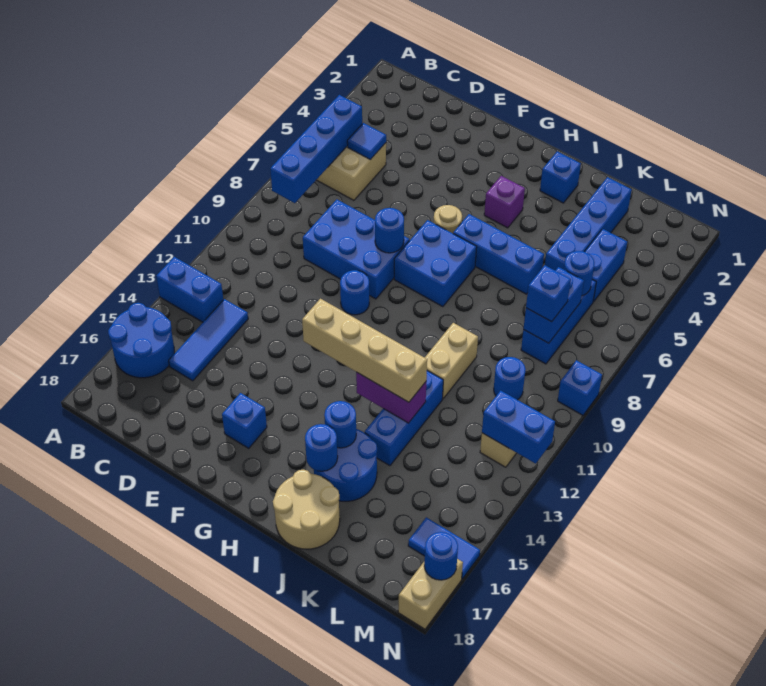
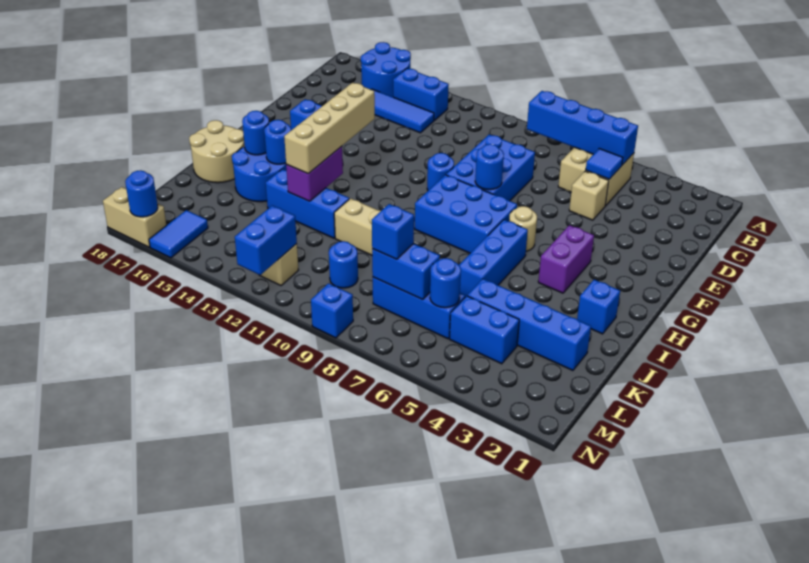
blue brick A13:B13 level 1 -> blue brick B13:B14 level 1
none -> tan brick D5 level 1
blue brick G7:H8 level 1 -> blue brick G7:H9 level 1
purple brick H4 level 1 -> purple brick G4:H4 level 1

